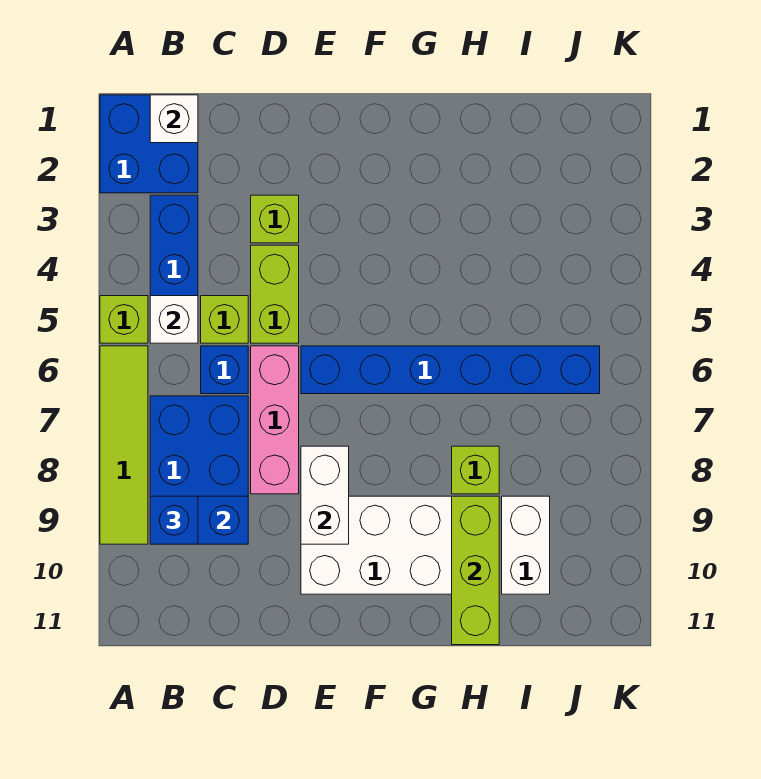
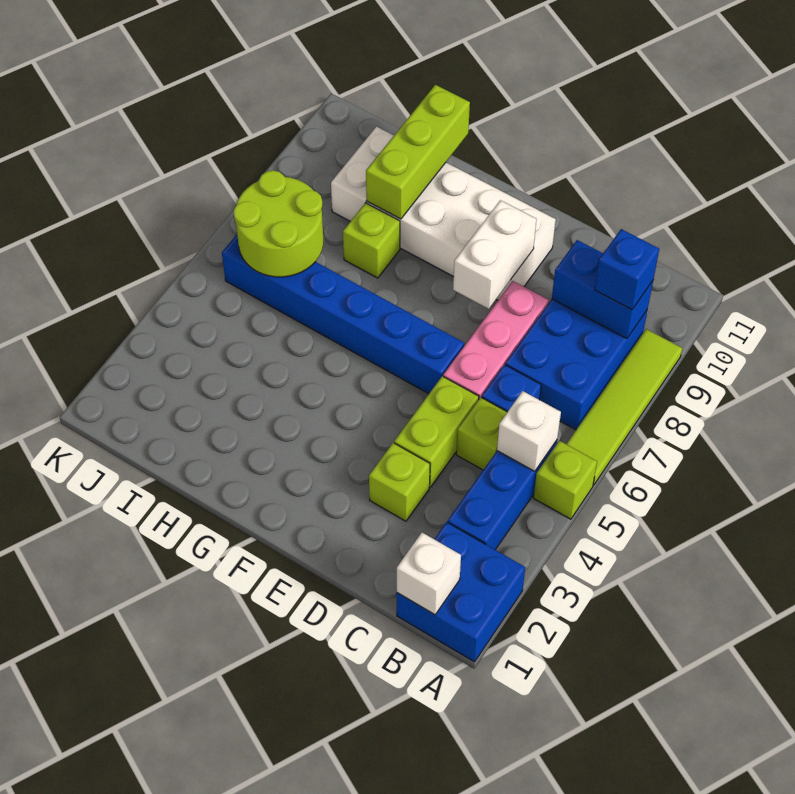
none -> lime round brick I6:J7 level 2

